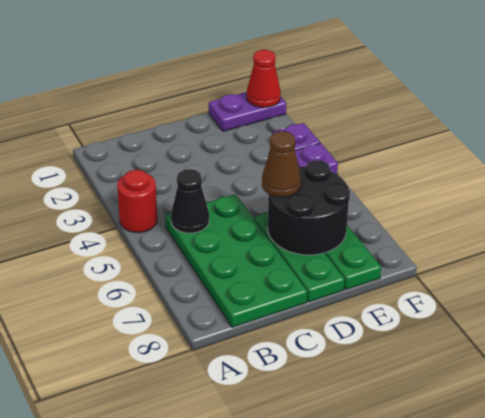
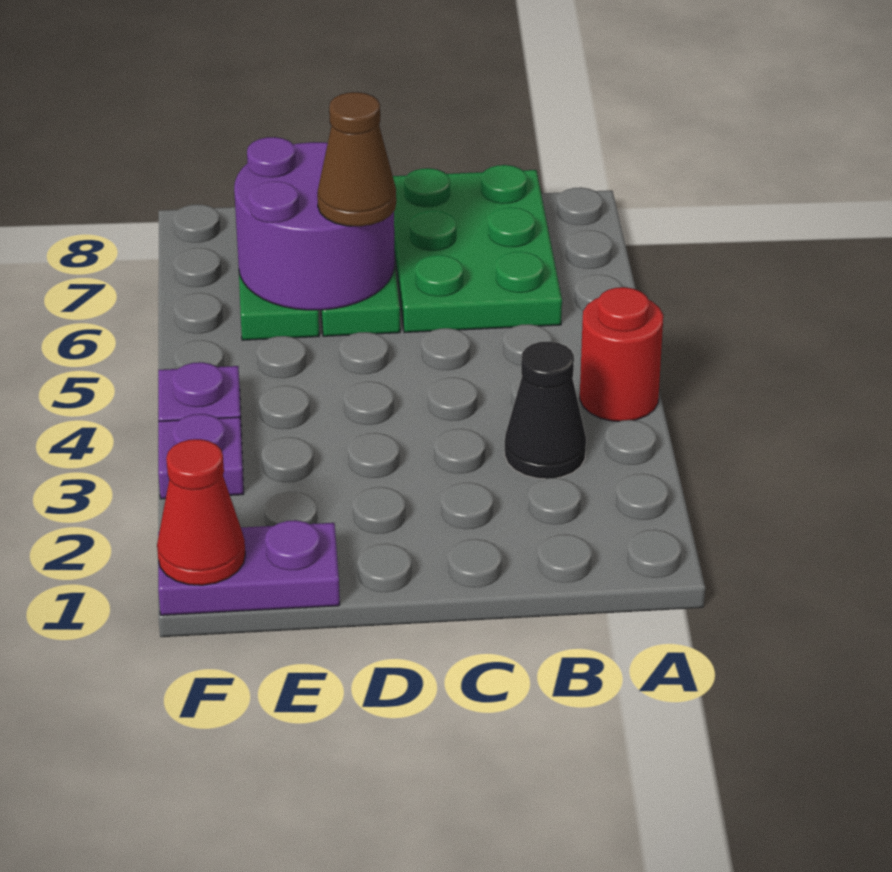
green plate B5:C8 level 1 -> green plate B6:C8 level 1
black cone B5 level 2 -> black cone B3 level 1
black round brick D6:E7 level 2 -> purple round brick D6:E7 level 2

